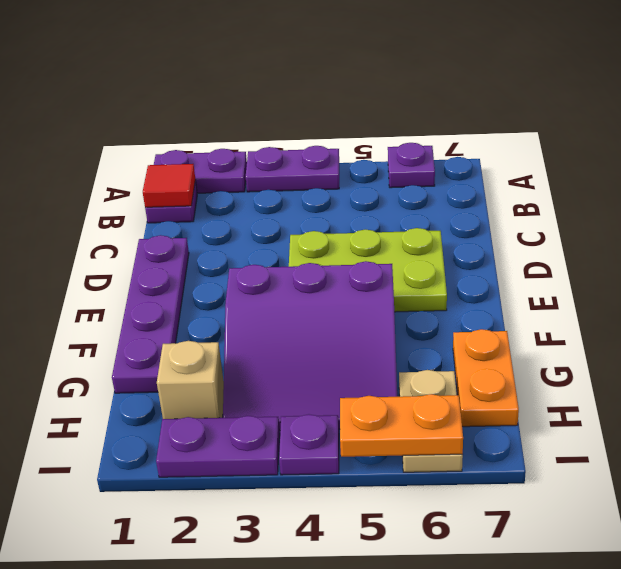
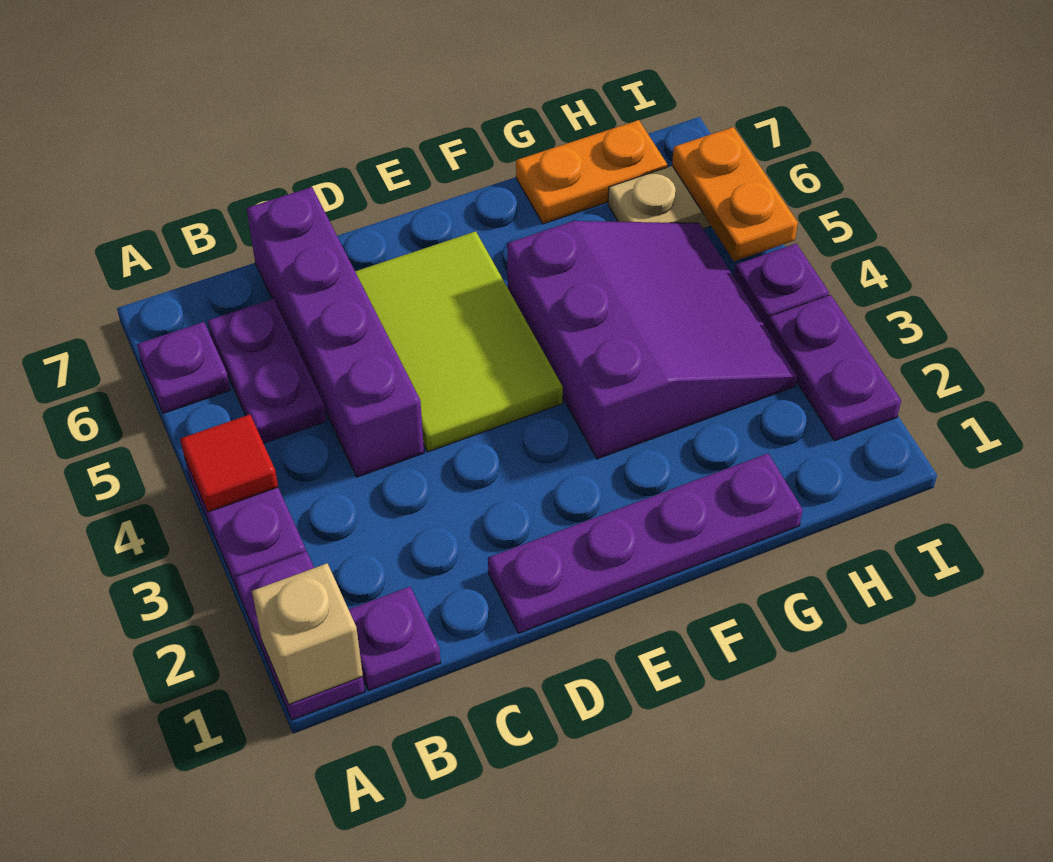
red tile B1 level 2 -> red tile A4 level 2
none -> purple plate B5:B6 level 1
none -> purple brick C4:C7 level 1
lime plate D4:E6 level 1 -> lime tile D4:E6 level 1
tan brick H2 level 1 -> tan brick A1 level 2

